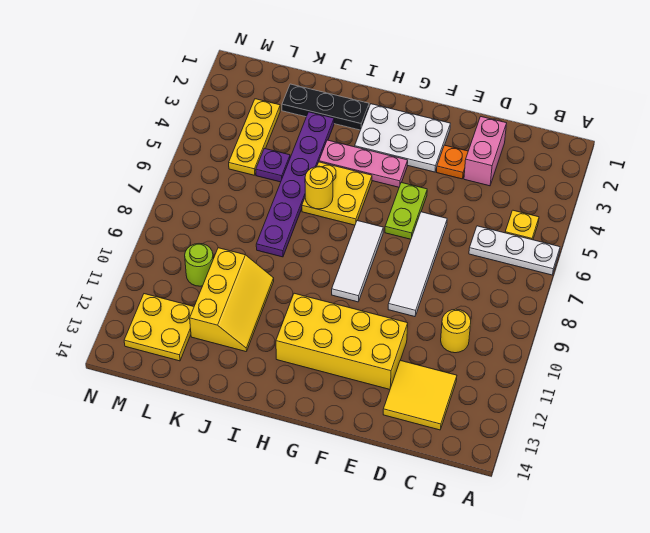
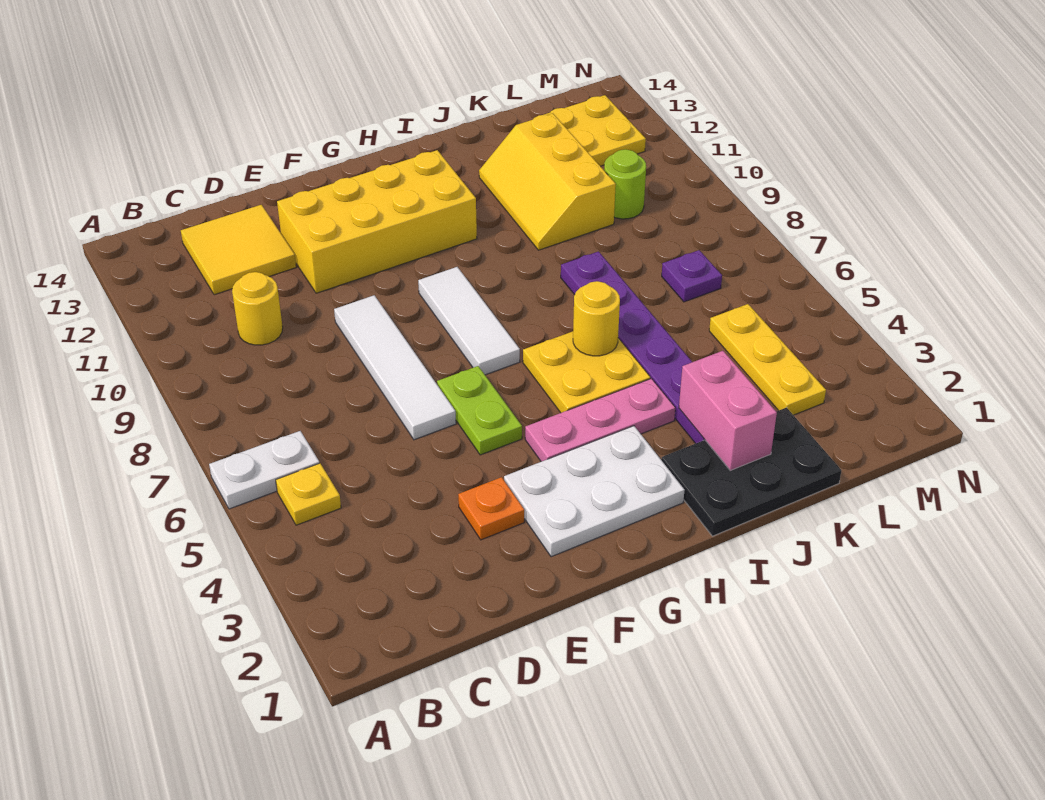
white plate A6:C6 level 1 -> white plate A6:B6 level 1
pink brick D2:D3 level 1 -> pink brick J2:J3 level 2
black plate I2:K2 level 1 -> black plate I1:K2 level 1
purple plate K5 level 1 -> purple plate L7 level 1

